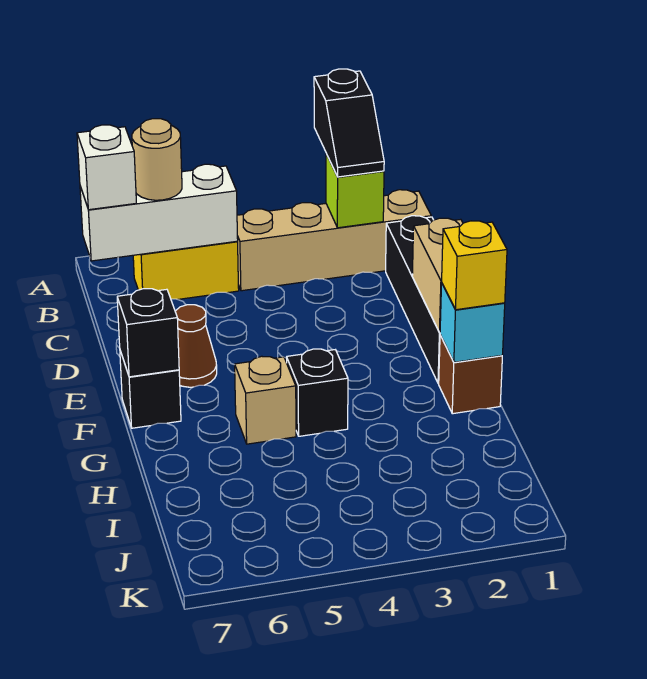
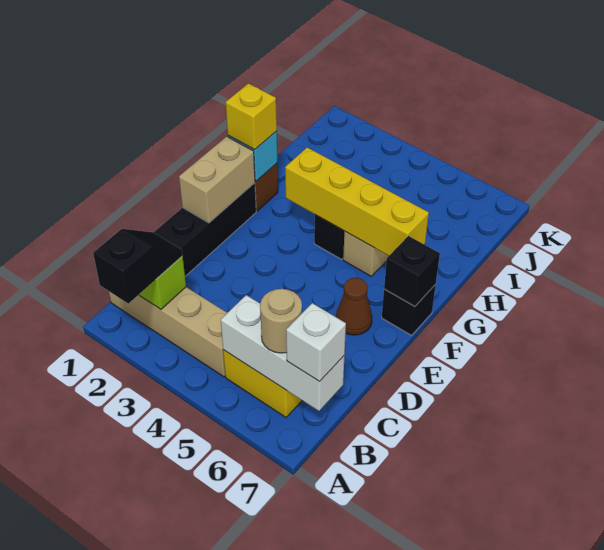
none -> yellow brick G3:G6 level 2

